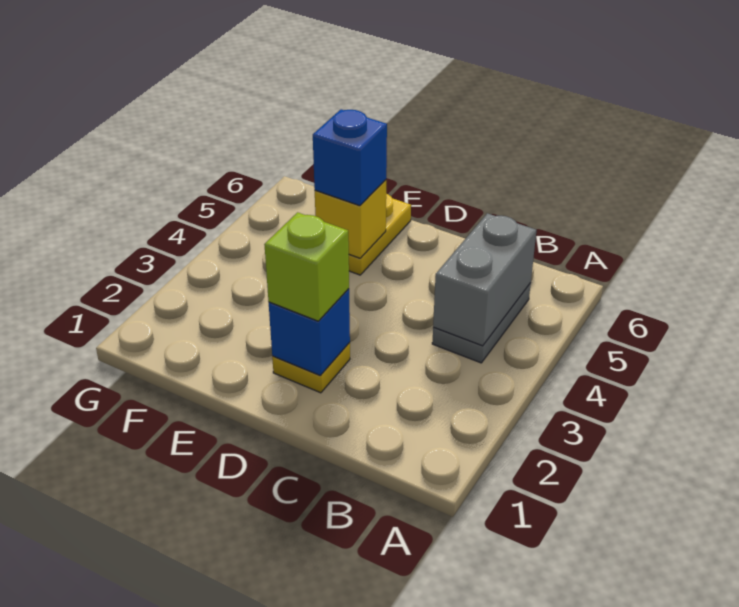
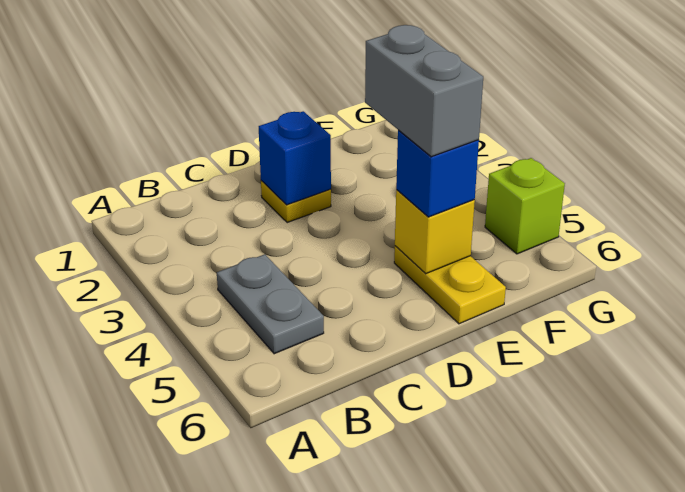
grey brick B4:B5 level 2 -> grey brick E4:E5 level 4
lime brick D2 level 3 -> lime brick G5 level 1

